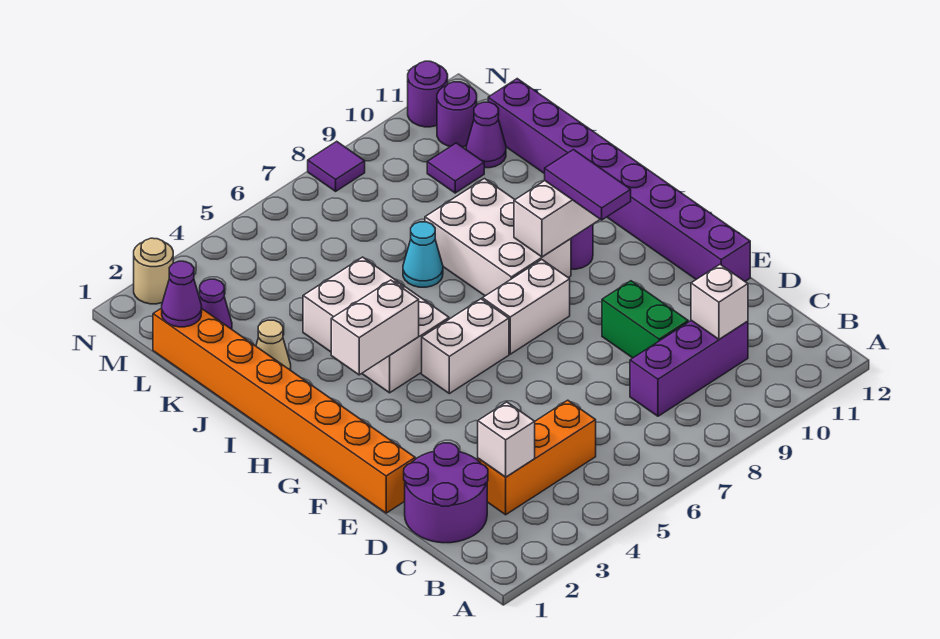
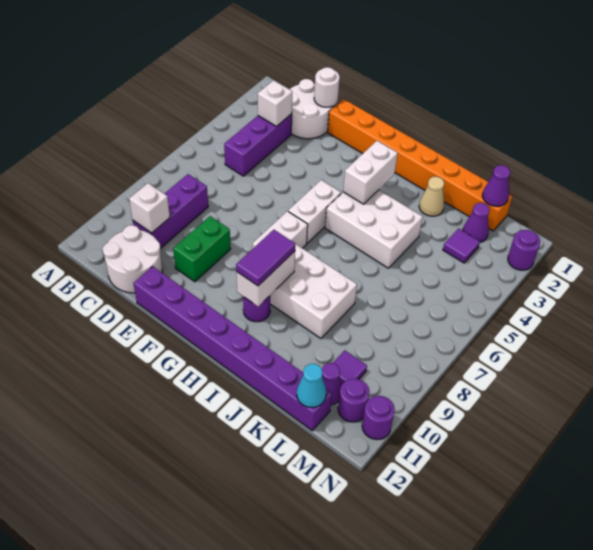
purple round brick C1:D2 level 1 -> white round brick C1:D2 level 1
orange brick C3:C5 level 1 -> purple brick C3:C5 level 1
none -> white round brick C11:D12 level 1
none -> white round brick D1 level 2
green brick D9:E9 level 1 -> green brick E9:E10 level 1
purple tile G10:H10 level 3 -> purple tile H9:H10 level 3
cyan cone J7 level 1 -> cyan cone L12 level 2
tan round brick N2 level 1 -> purple round brick N2 level 1
purple tile N8 level 1 -> purple tile L3 level 1

